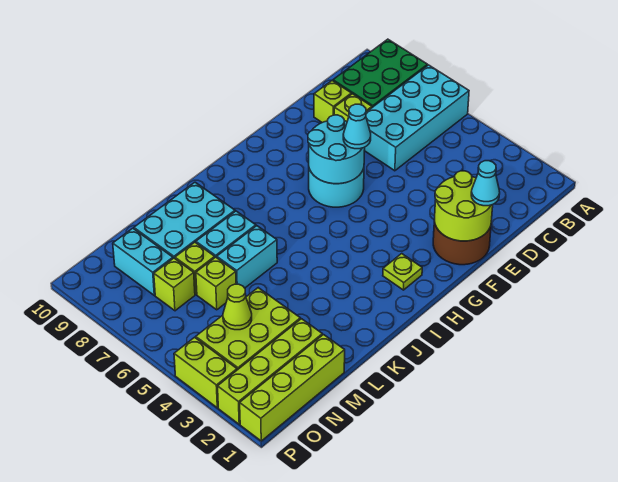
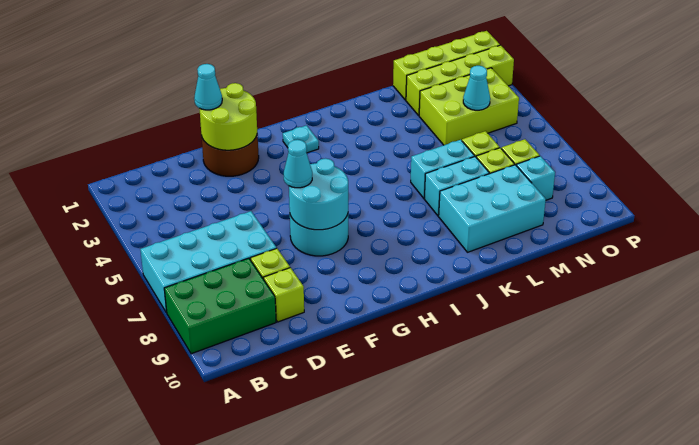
lime plate H2 level 1 -> cyan plate H2 level 1
lime cone N4 level 2 -> cyan cone N4 level 2
cyan brick N8:N9 level 1 -> cyan brick N8 level 1
lime brick P3:P4 level 1 -> none

